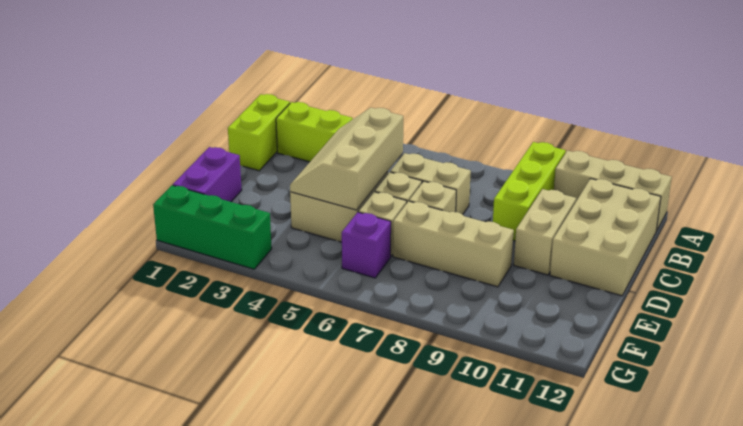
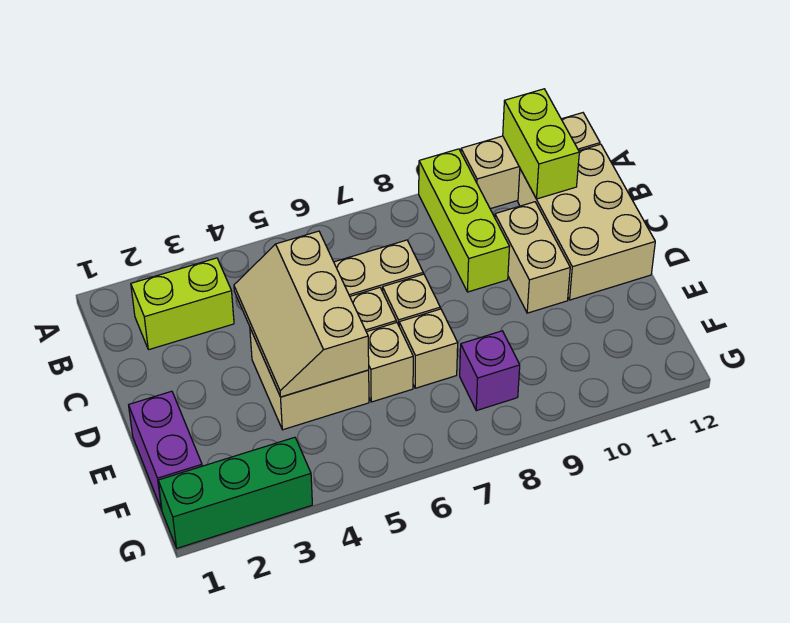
lime brick B1:C1 level 1 -> lime brick A11:B11 level 2
tan brick E7:E9 level 1 -> tan brick E7 level 1
purple brick F6 level 1 -> purple brick F8 level 1

